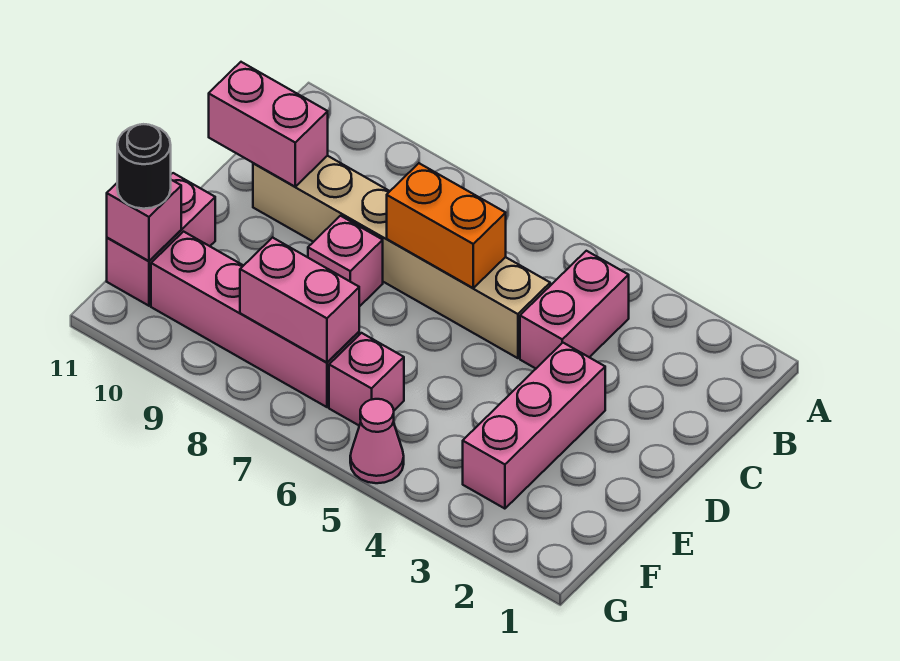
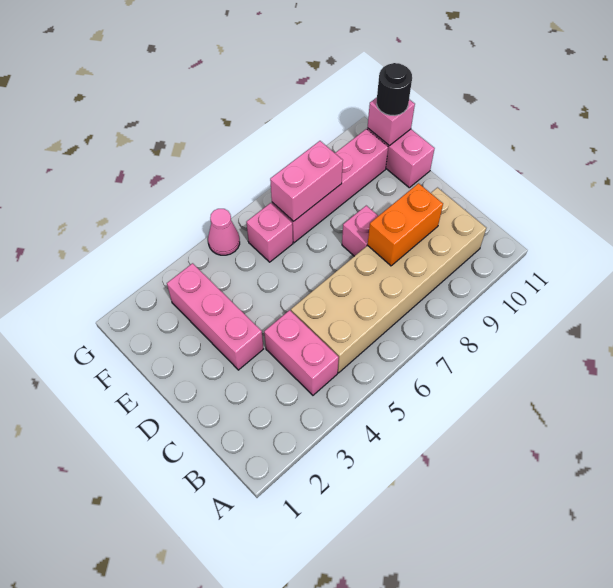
tan brick C5:C10 level 1 -> tan brick B5:C10 level 1
orange brick C6:C7 level 2 -> orange brick C8:C9 level 2
pink brick C10:C11 level 2 -> none

